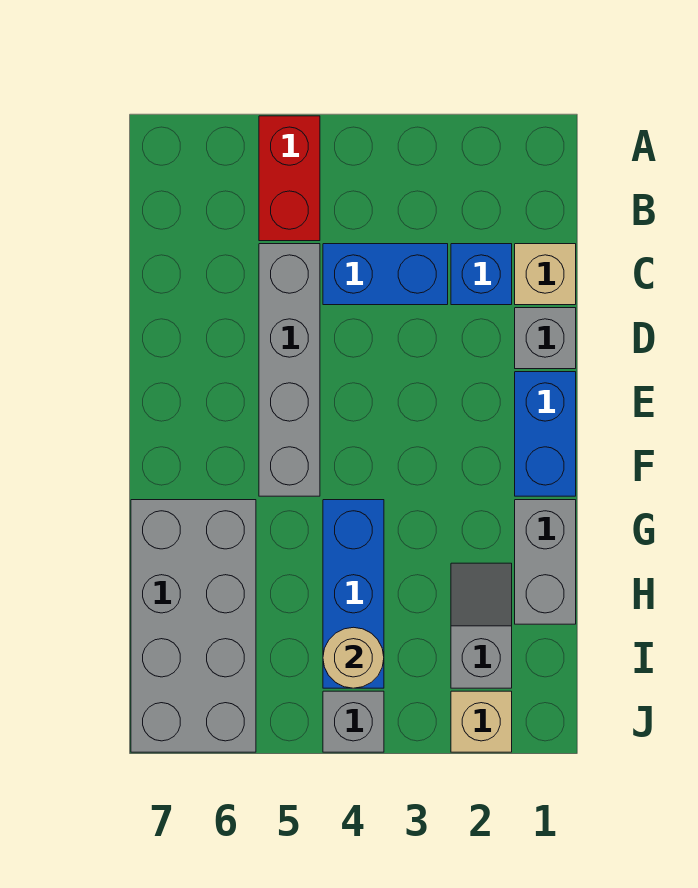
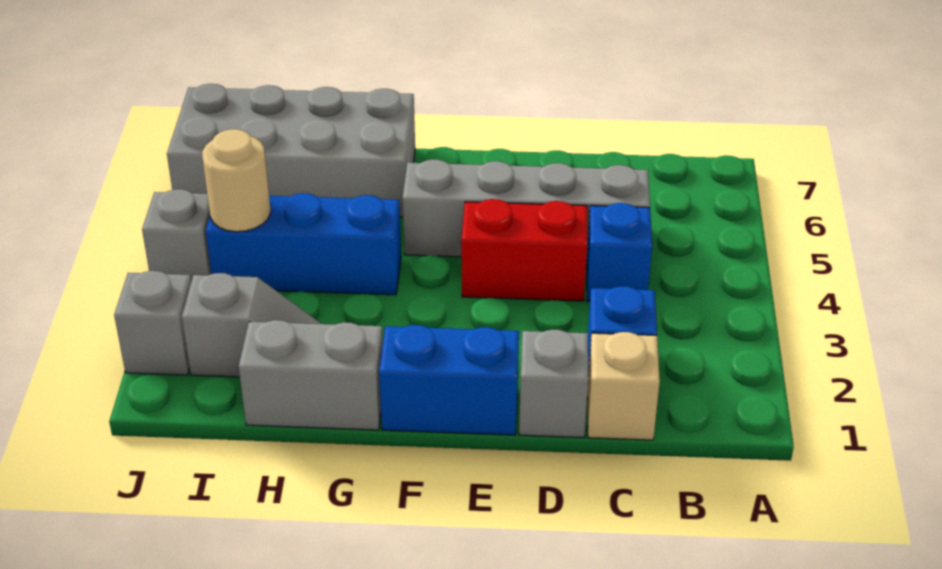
red brick A5:B5 level 1 -> red brick D4:E4 level 1
blue brick C3:C4 level 1 -> blue brick C4 level 1
tan brick J2 level 1 -> grey brick J2 level 1

